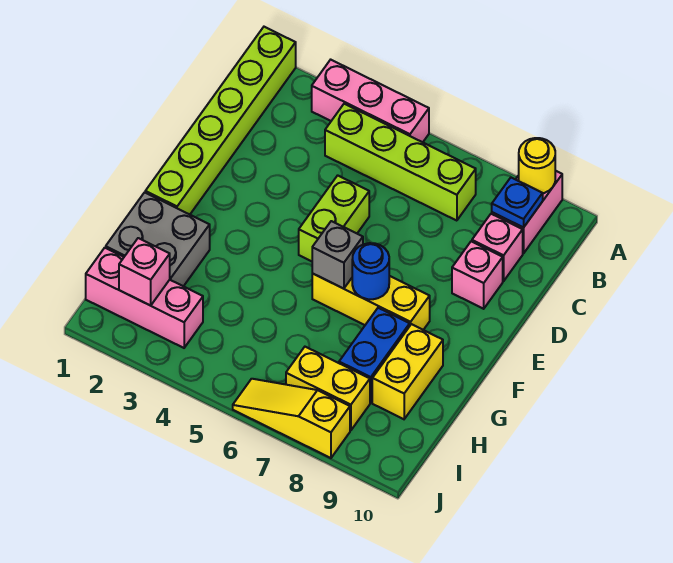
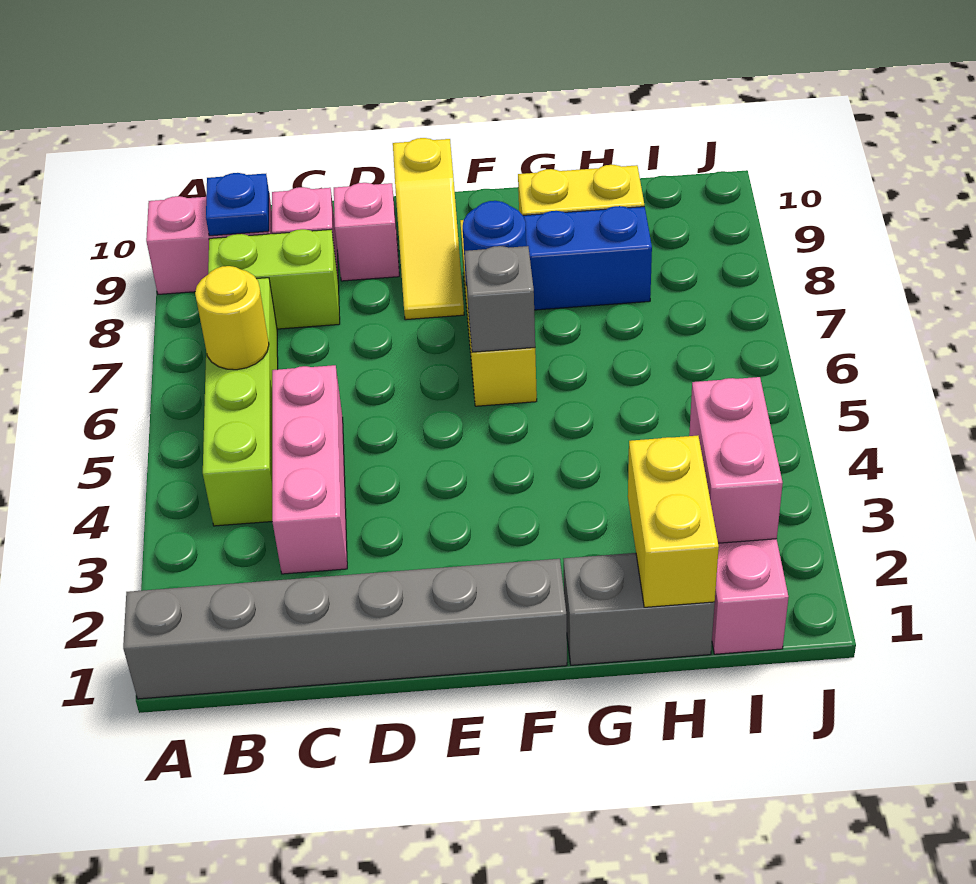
lime brick A1:F1 level 1 -> grey brick A1:F1 level 1
pink brick A3:A5 level 1 -> pink brick C3:C5 level 1
yellow round brick A9 level 2 -> yellow round brick B6 level 2
lime brick D5:E5 level 1 -> lime brick B8:C8 level 1
grey brick G1:H2 level 1 -> grey brick G1:H1 level 1
pink brick I2 level 2 -> pink brick I2:I3 level 2
yellow brick I7:I8 level 1 -> yellow brick H1:H2 level 2
yellow slope J6:J8 level 1 top 8 -> yellow slope E8:E10 level 1 top 10

